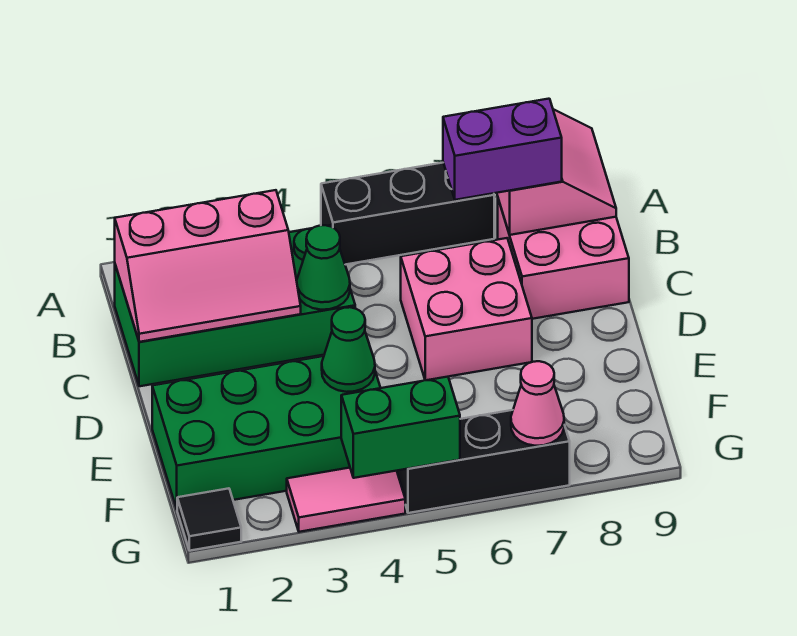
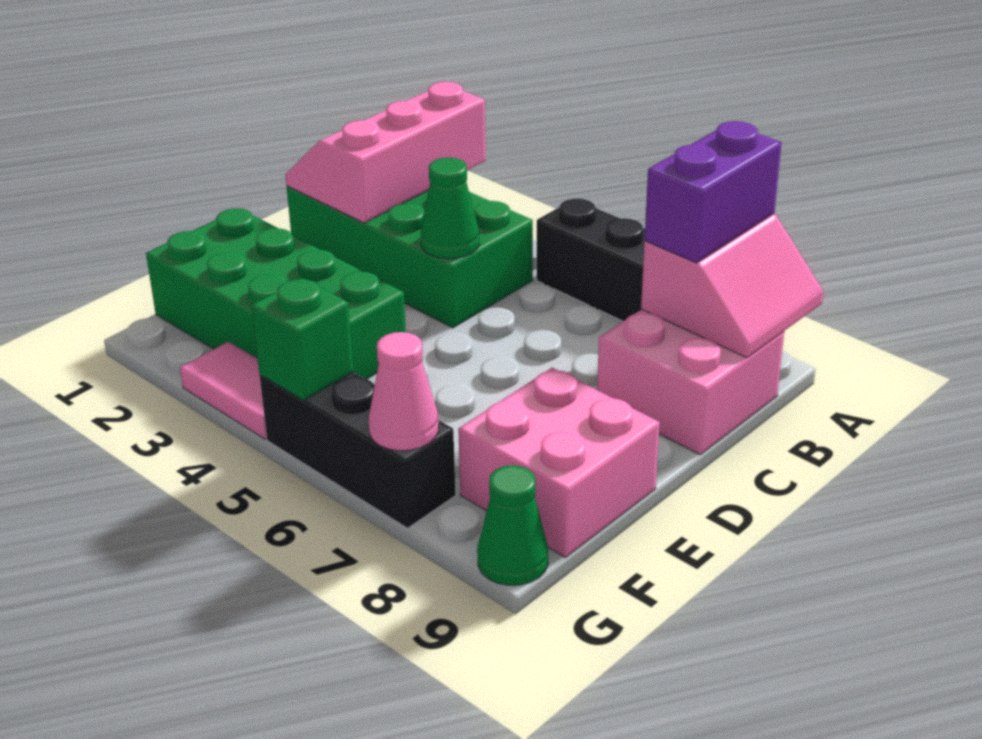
pink slope B1:C3 level 2 top B -> pink slope A1:C2 level 2 top 2
purple brick B7:B8 level 3 -> purple brick A8:B8 level 3
pink brick C6:D7 level 1 -> pink brick E8:F9 level 1
green cone E4 level 2 -> green cone G9 level 1
black tile G1 level 1 -> none
green brick G4:G5 level 2 -> green brick G5 level 2

